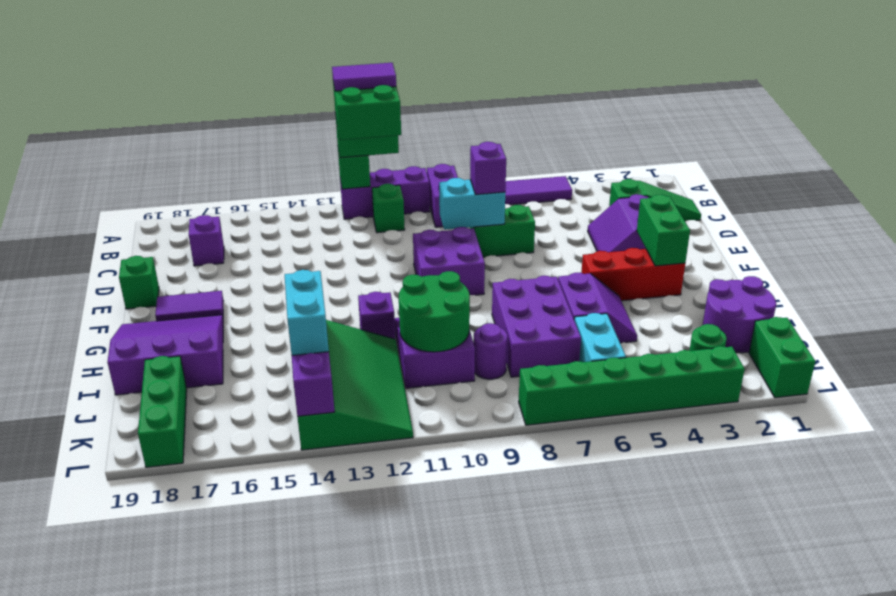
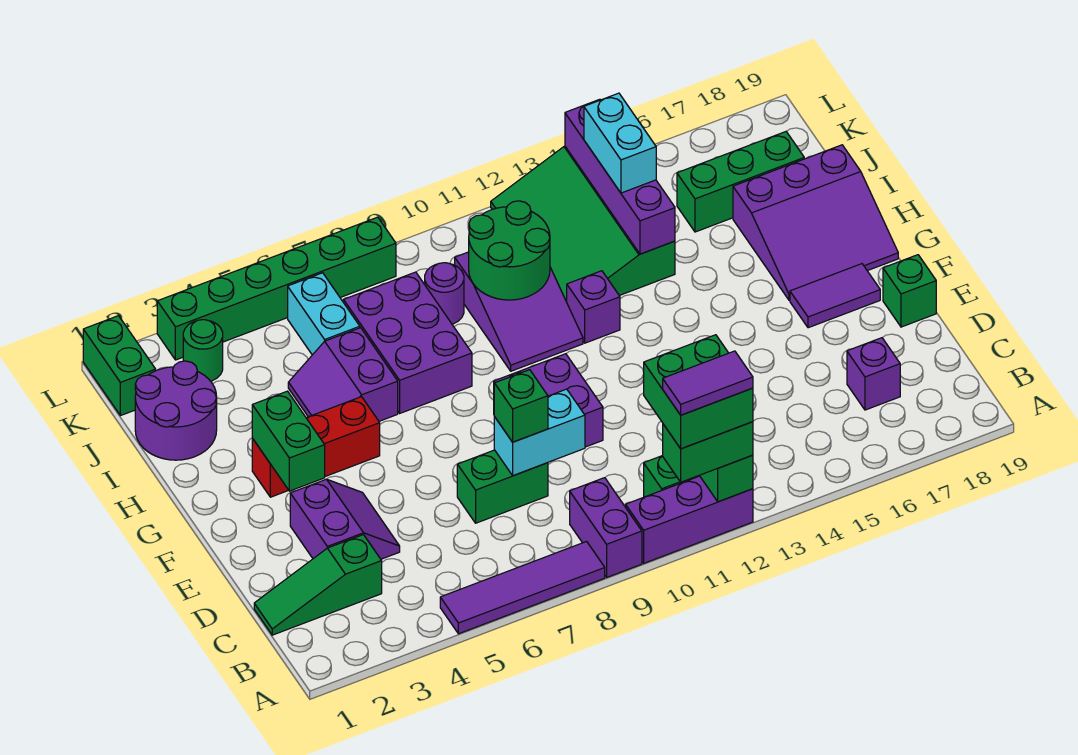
purple brick D8 level 3 -> green brick D8 level 3
green brick J18:L18 level 1 -> green brick J16:J18 level 1

